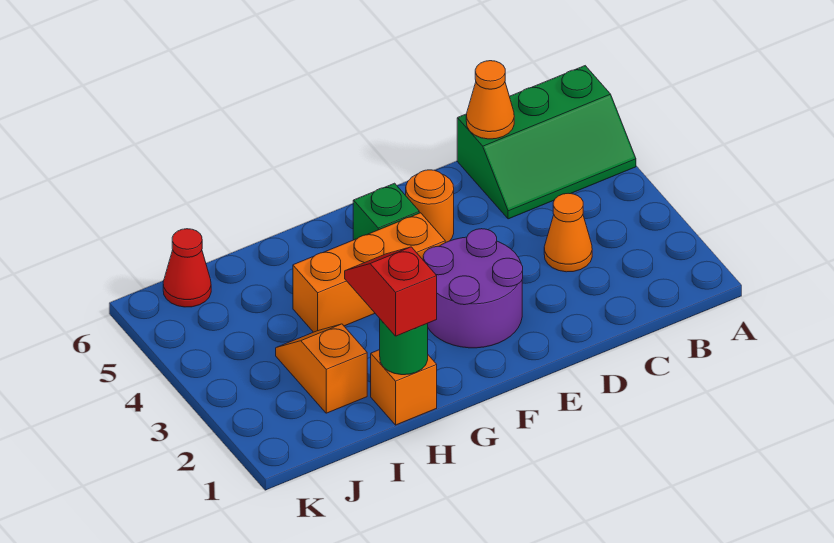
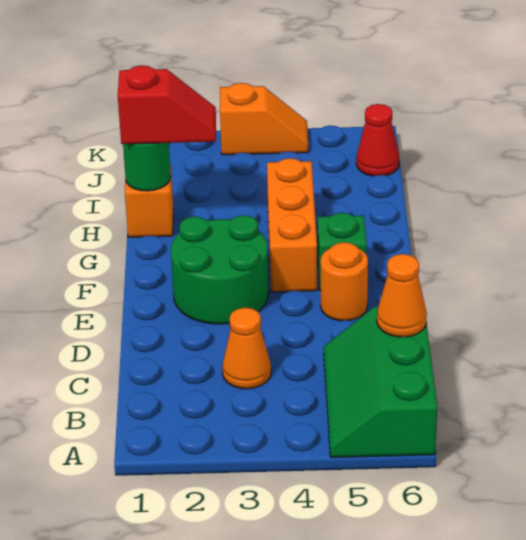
purple round brick E2:F3 level 1 -> green round brick E2:F3 level 1
orange slope I2:I3 level 1 top 2 -> orange slope K3:K4 level 1 top 3

